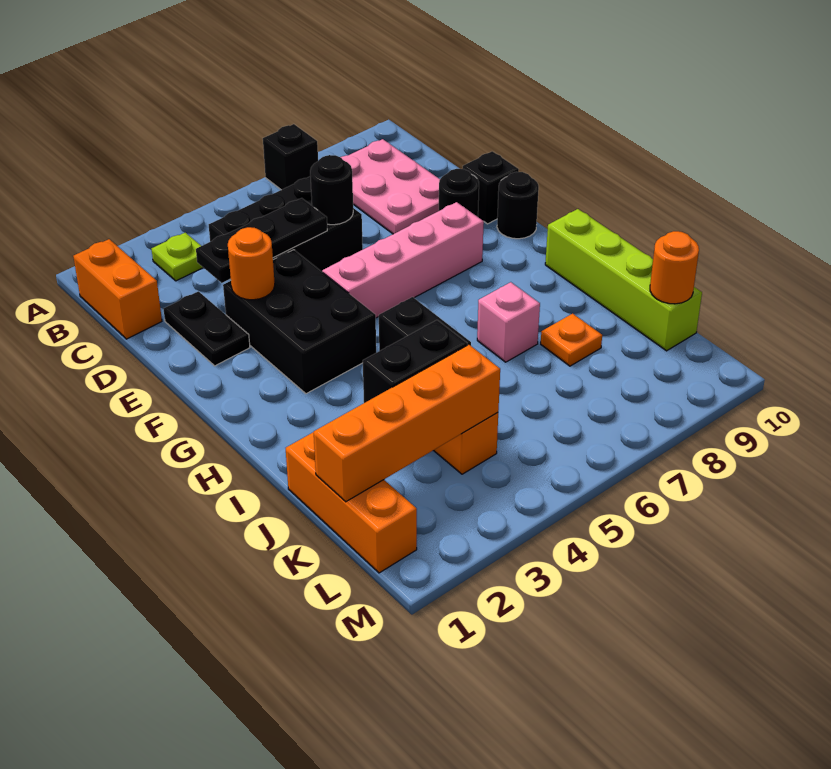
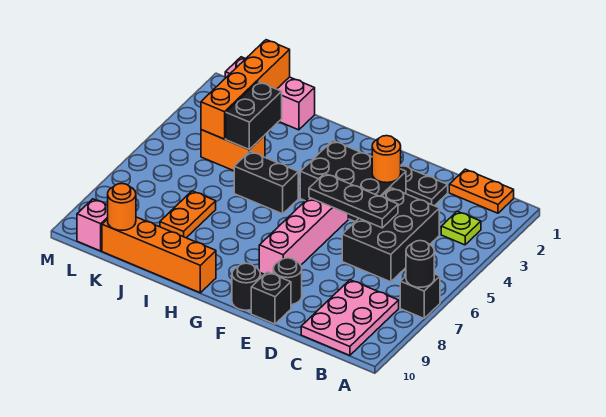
orange brick B1:C1 level 1 -> orange plate B1:C1 level 1
pink plate B8:D9 level 1 -> pink plate B8:C10 level 1
black plate D3:D5 level 2 -> black plate D5:F5 level 2
black round brick D6 level 2 -> black round brick A7 level 2
lime brick H10:K10 level 1 -> orange brick H10:K10 level 1
pink brick I7 level 1 -> pink brick L10 level 1
orange brick J1:L1 level 1 -> pink brick J1:L1 level 1
orange plate J8 level 1 -> orange plate J7:J8 level 1

